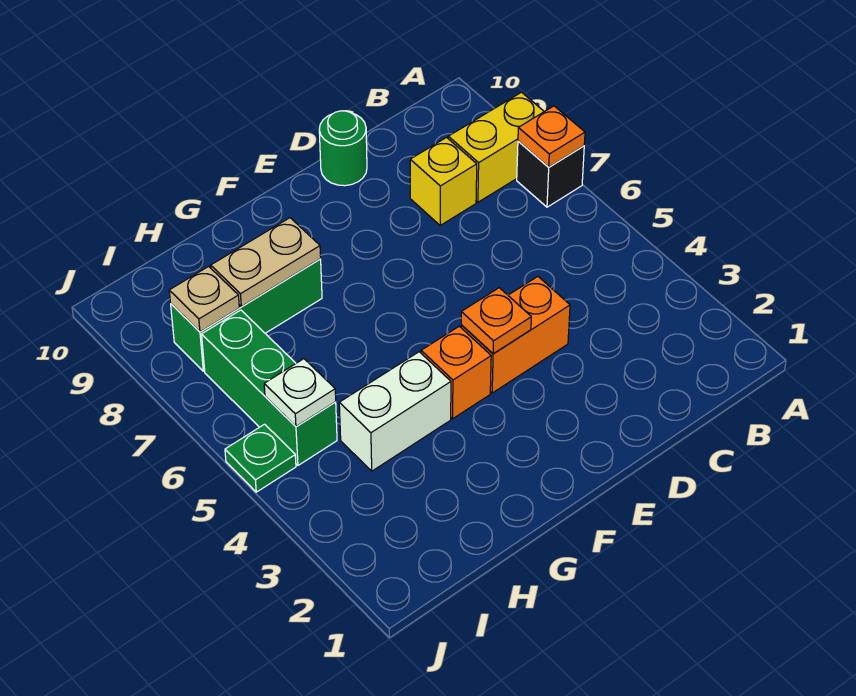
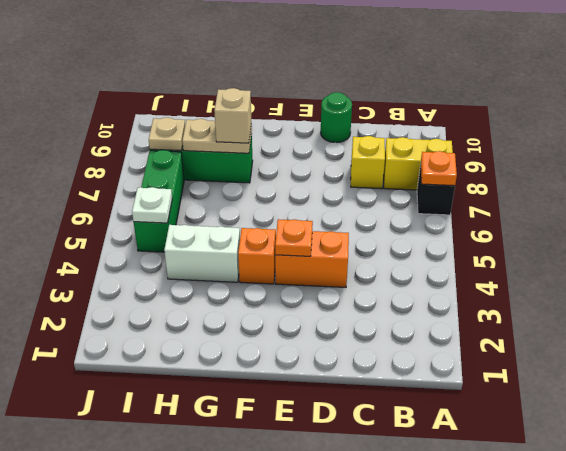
none -> tan brick G8 level 3
green plate J5 level 1 -> none

